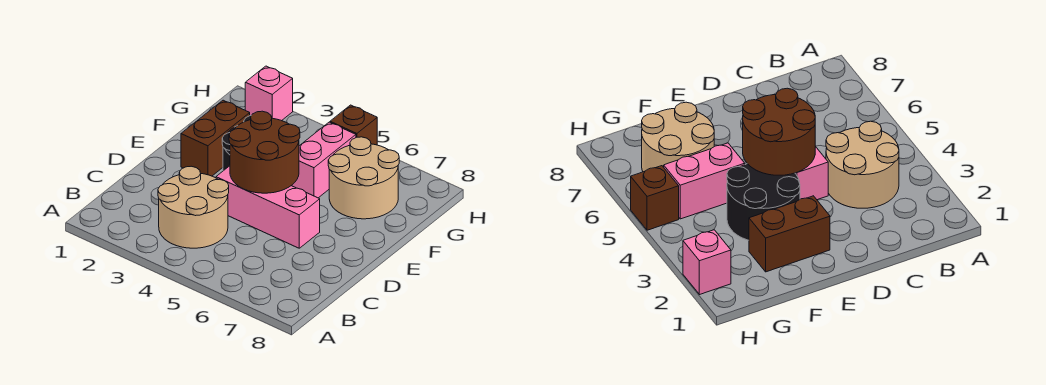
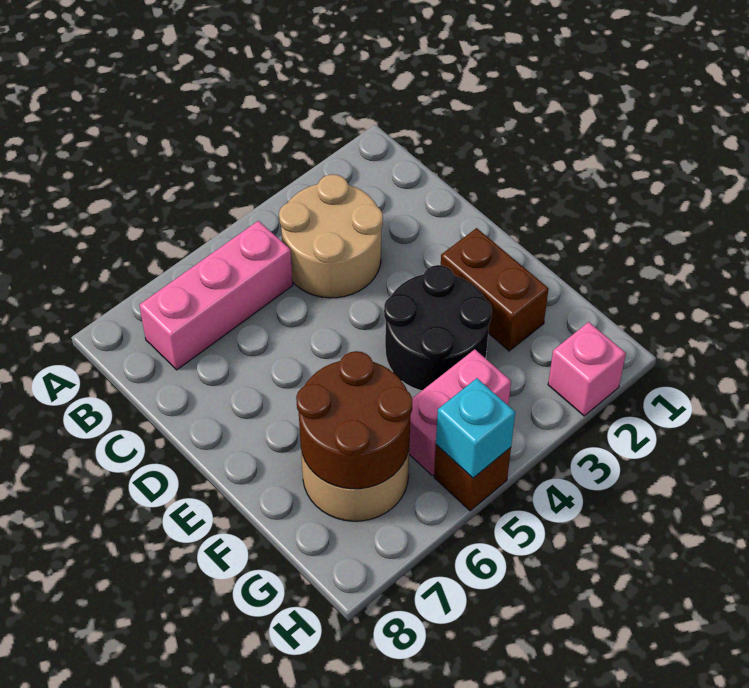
pink brick D4:D6 level 1 -> pink brick B5:B7 level 1
brown round brick D4:E5 level 2 -> brown round brick F6:G7 level 2
pink brick F5:G5 level 1 -> pink brick G4:G5 level 1
none -> cyan brick H5 level 2

